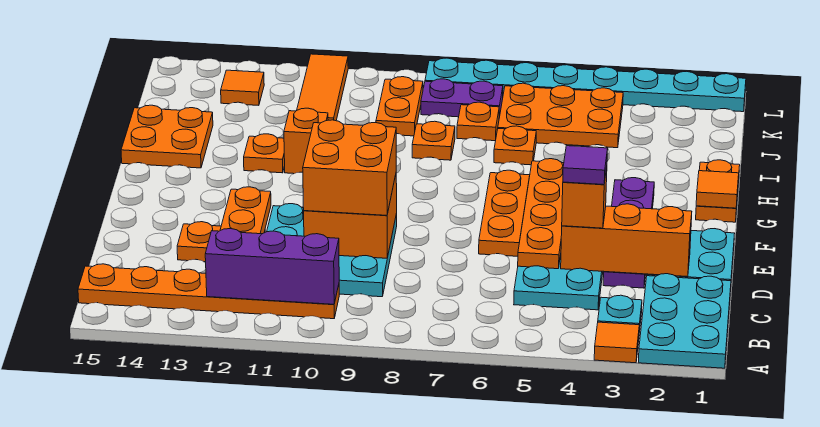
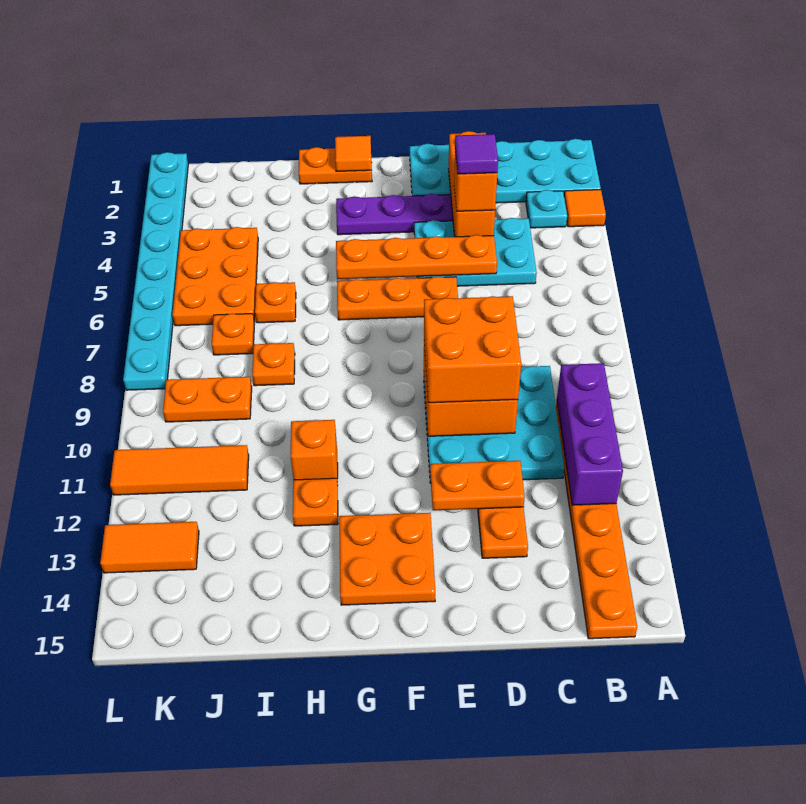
orange plate H14:I15 level 1 -> orange plate F13:G14 level 1
purple plate K7:K8 level 1 -> none
orange tile K13 level 1 -> orange tile K13:L13 level 1

